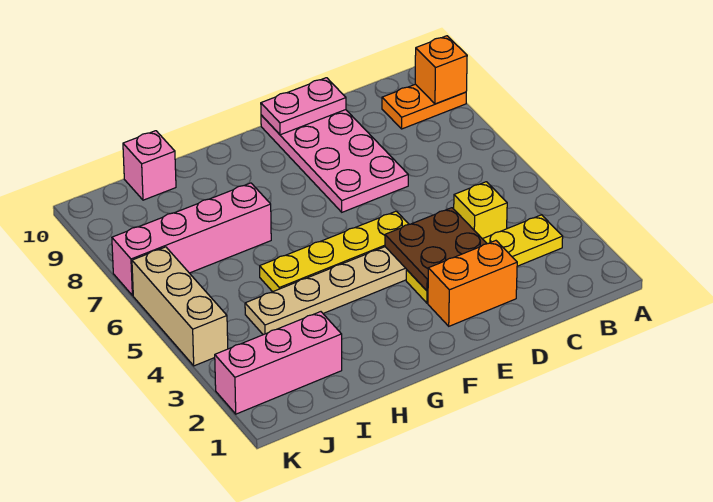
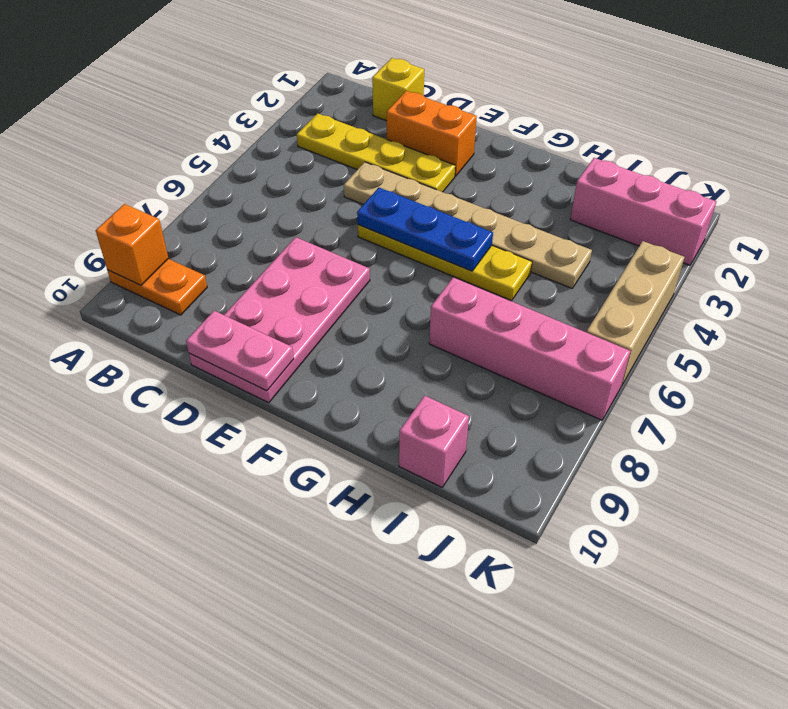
yellow brick C4 level 1 -> yellow brick C1 level 1
brown plate D3:E4 level 2 -> none
none -> blue plate E5:G5 level 2

